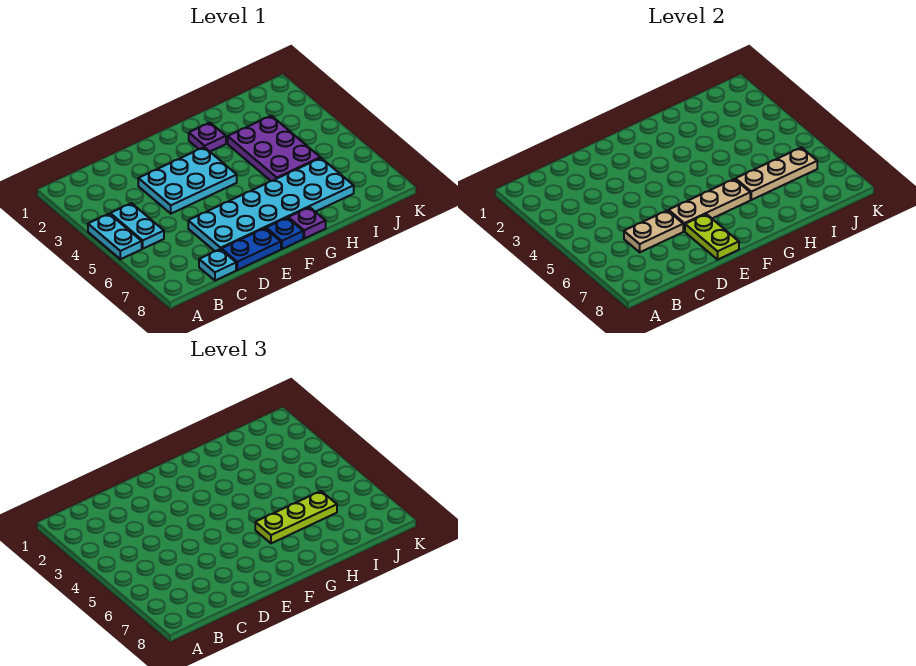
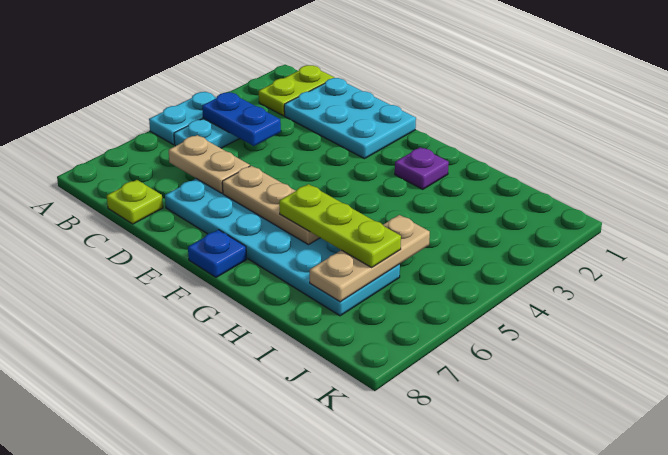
cyan plate C8 level 1 -> lime plate C8 level 1
cyan plate D3:F4 level 1 -> cyan plate C1:E2 level 1
blue plate D8:E8 level 1 -> blue plate B4:C4 level 2
lime plate E7:E8 level 2 -> lime plate B1:B2 level 1
purple plate G8 level 1 -> none
purple plate H3:I5 level 1 -> none
tan plate H6:J6 level 2 -> tan plate I5:I7 level 2

